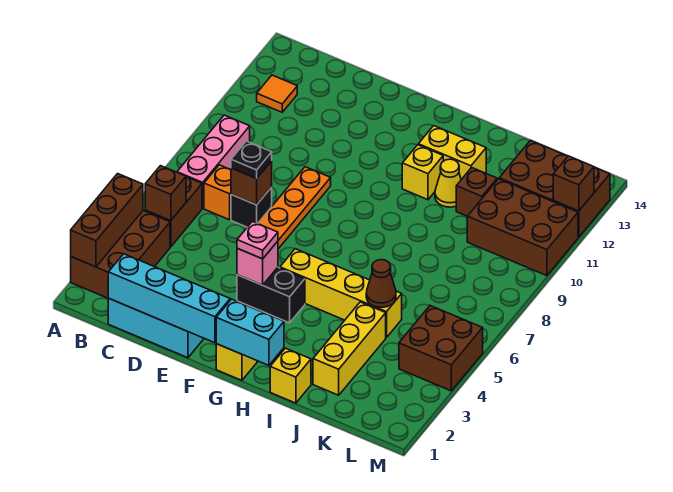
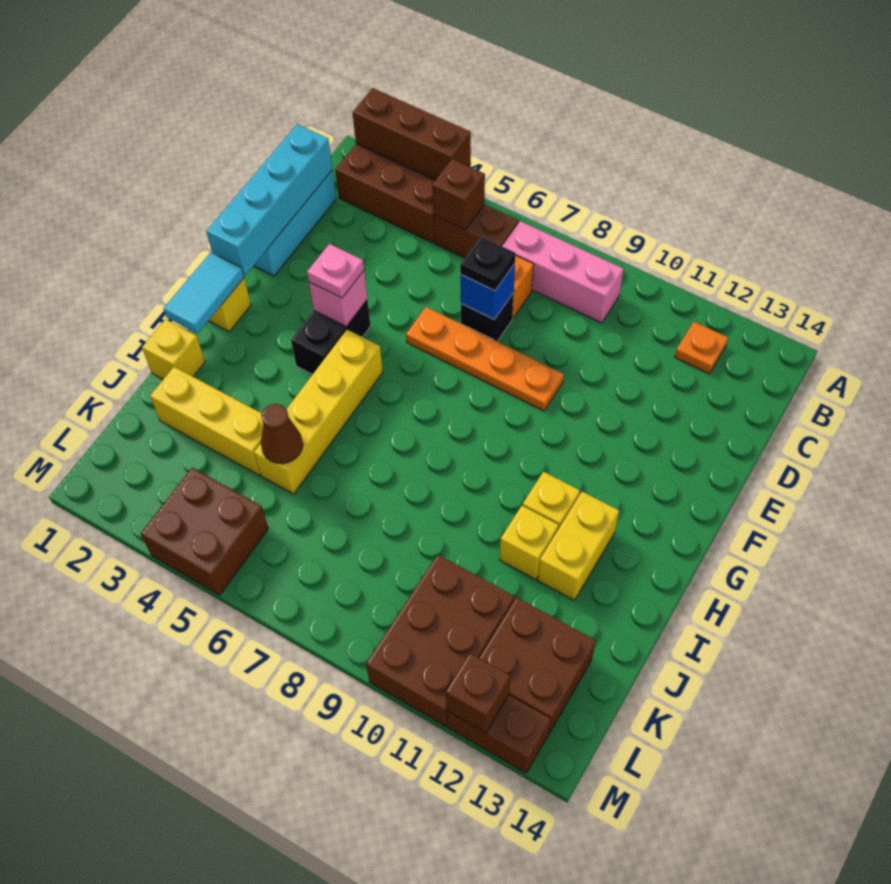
orange tile B12 level 1 -> orange plate B12 level 1
brown brick D7 level 2 -> blue brick D7 level 2
cyan brick G1:H1 level 2 -> cyan tile G1:H1 level 2
yellow cone I11 level 1 -> yellow brick I11 level 1
brown brick J11 level 1 -> none

